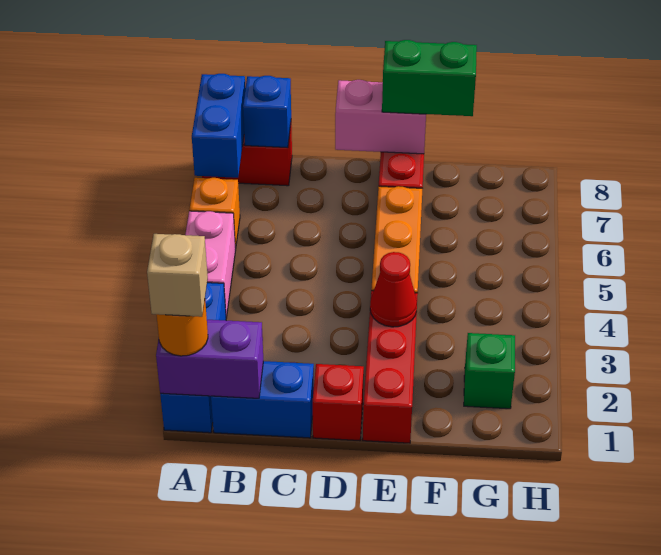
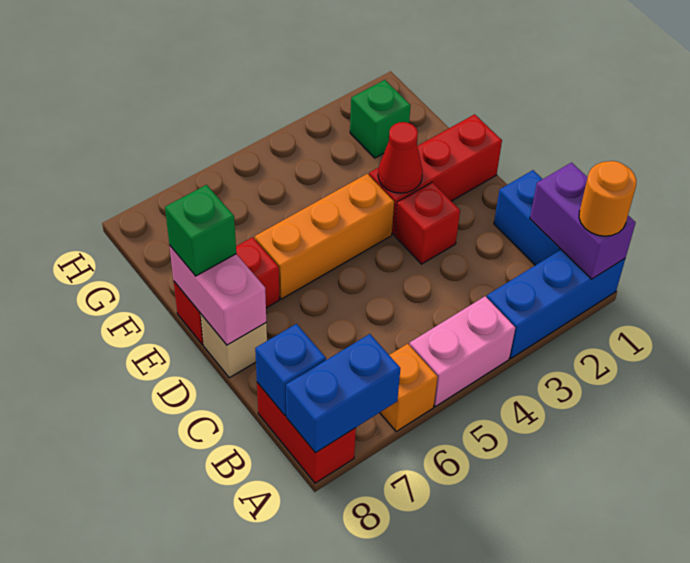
tan brick A1 level 4 -> tan brick D8 level 1
red brick D1 level 1 -> red brick D3 level 1
green brick E8:F8 level 3 -> green brick E8 level 3

